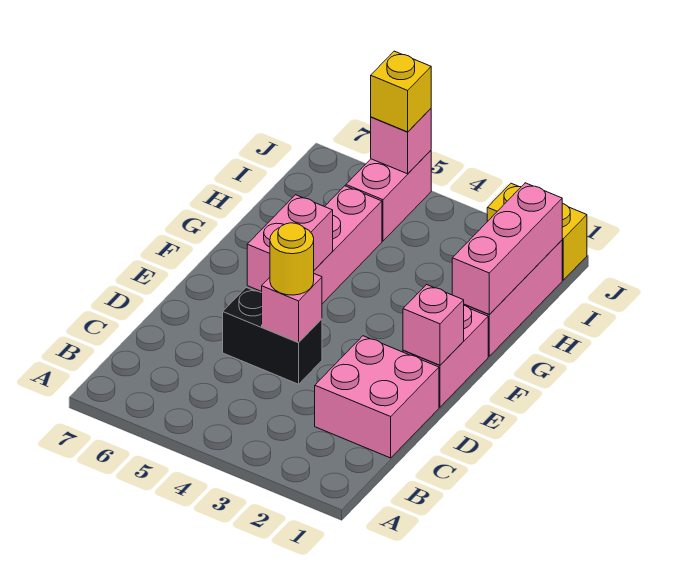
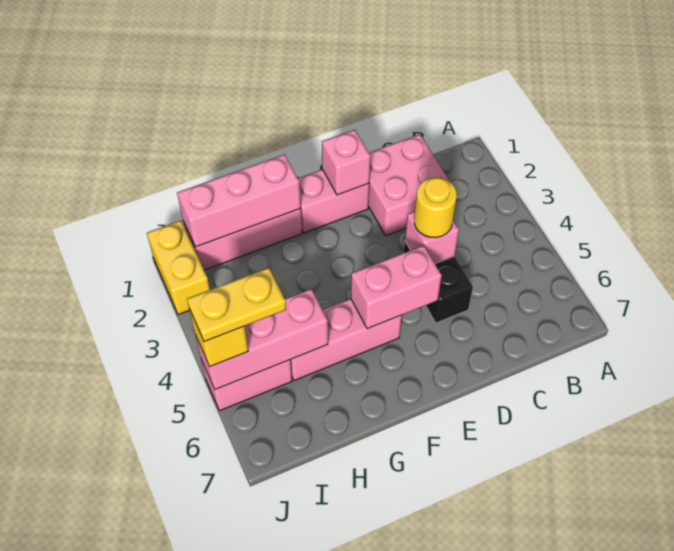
none -> yellow plate I5:J5 level 4
pink brick J5 level 2 -> pink brick H5:J5 level 2

